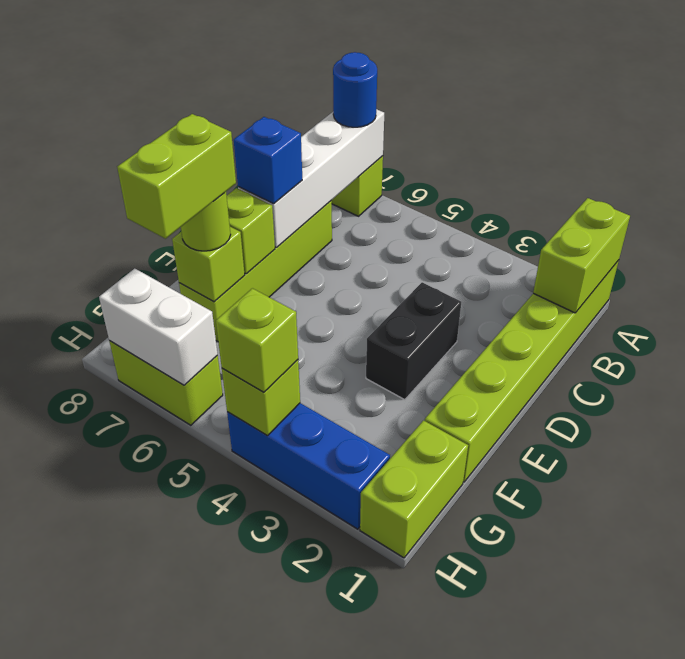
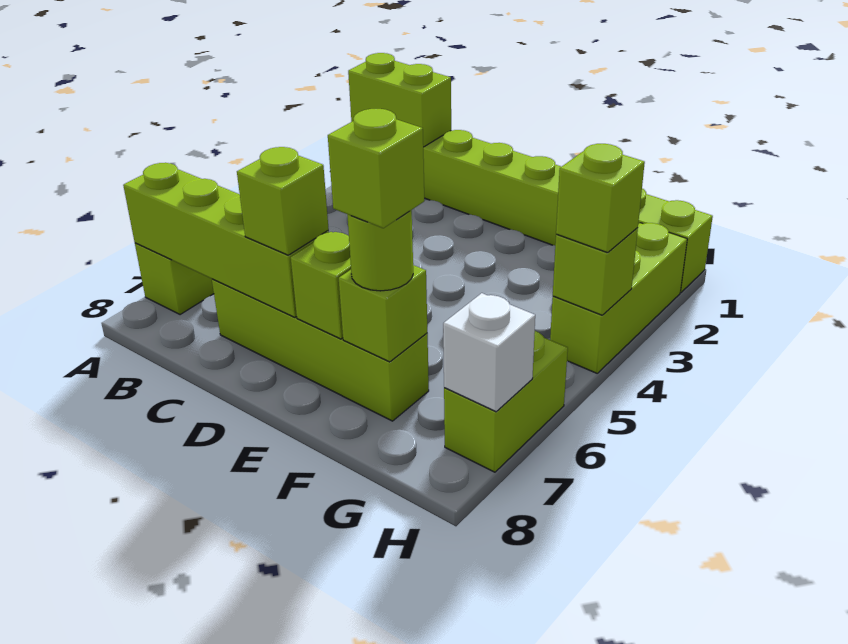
white brick A7:D7 level 2 -> lime brick A7:D7 level 2
blue round brick A7 level 3 -> none
black brick D3:E3 level 1 -> none
blue brick D7 level 3 -> lime brick D7 level 3
lime brick F7:G7 level 4 -> lime brick F7 level 4
blue brick H2:H4 level 1 -> lime brick H2:H4 level 1
white brick H6:H7 level 2 -> white brick H7 level 2

